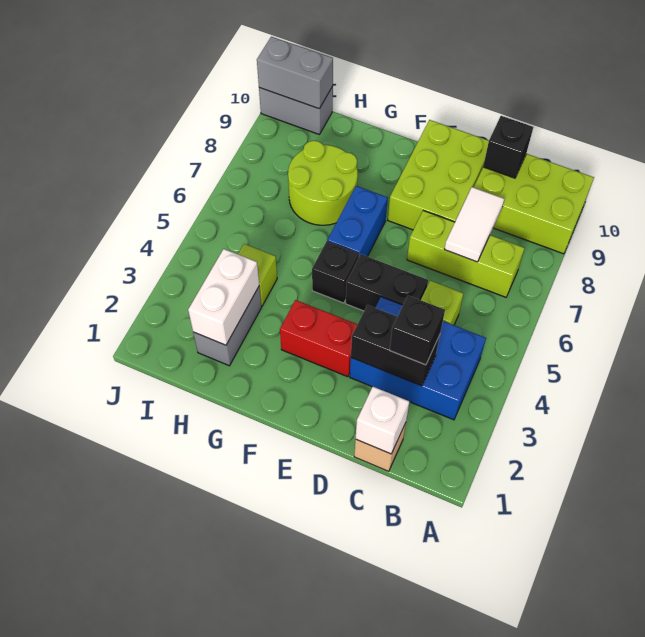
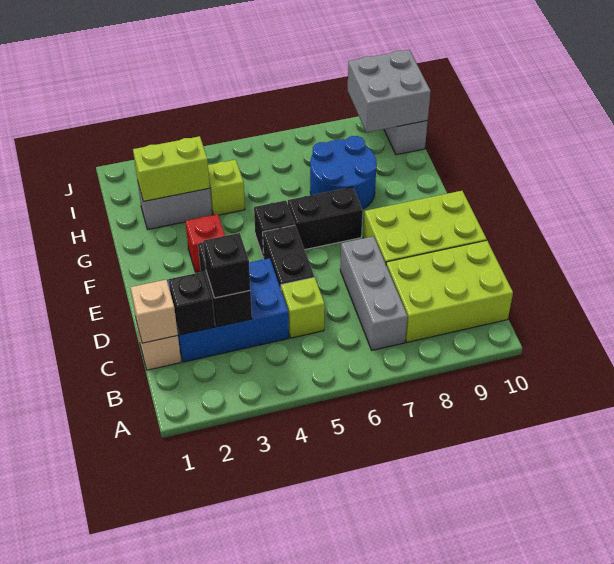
lime brick A9:C10 level 1 -> lime brick B8:C10 level 1
blue brick B3:D4 level 1 -> blue brick C2:D4 level 1
lime brick B7:D7 level 1 -> grey brick B7:D7 level 1
white brick C1 level 2 -> tan brick C1 level 2
white tile C7:C8 level 2 -> none
black brick C10 level 2 -> black brick C2 level 2
red brick E3:F3 level 1 -> red brick F3 level 1
blue brick F6:F7 level 1 -> black brick F6:F7 level 1
lime round brick G7:H8 level 1 -> blue round brick G7:H8 level 1
white brick H2:H3 level 2 -> lime brick H2:H3 level 2
grey brick I10:J10 level 2 -> grey brick I9:J10 level 2

